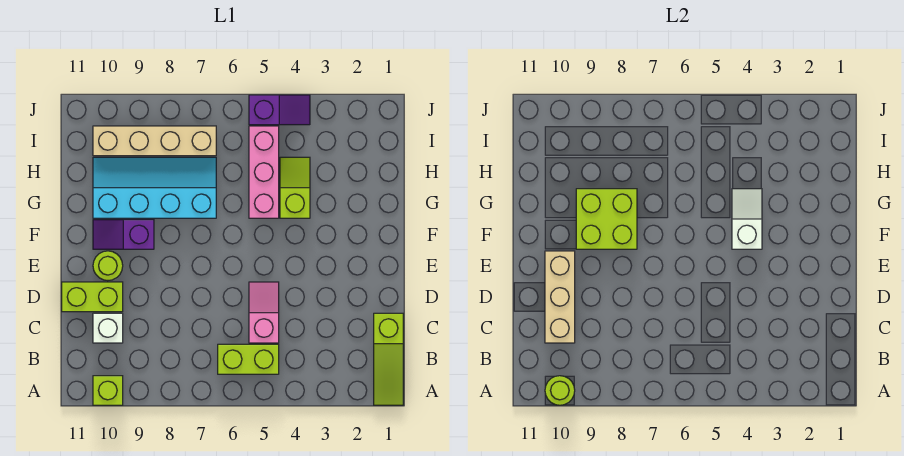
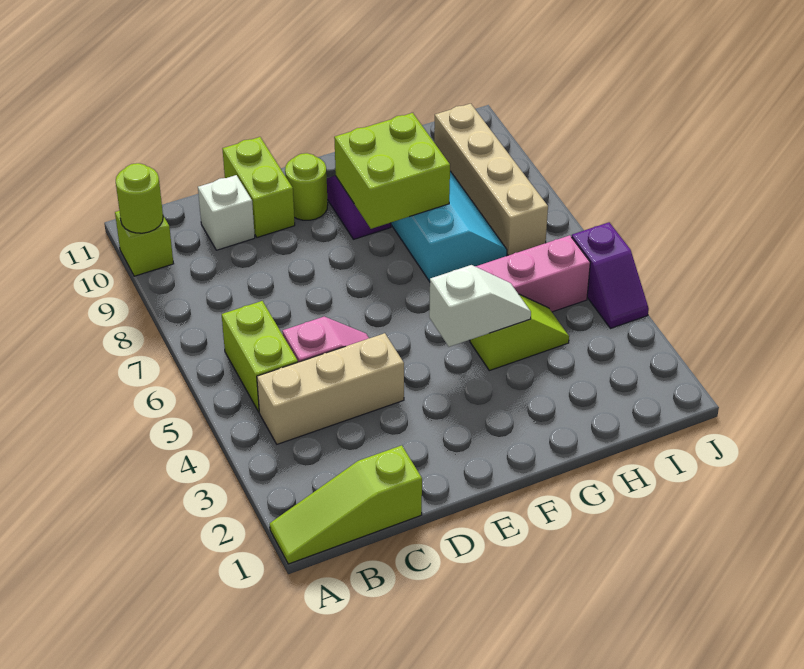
tan brick C10:E10 level 2 -> tan brick B4:D4 level 1

